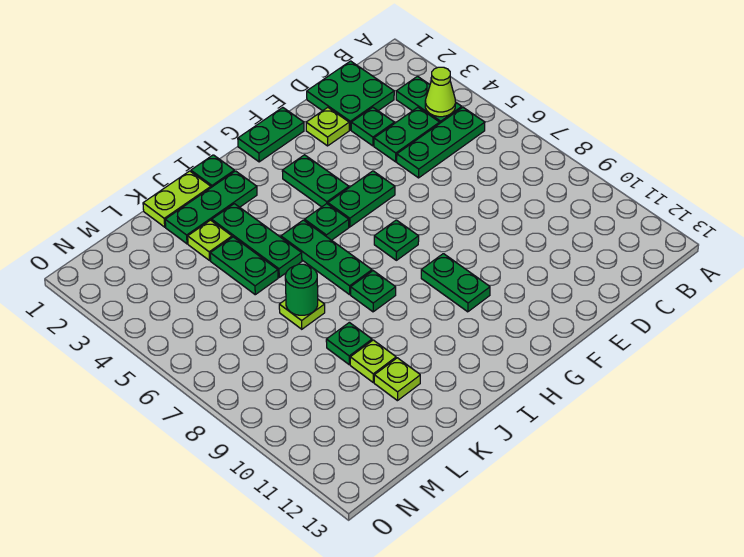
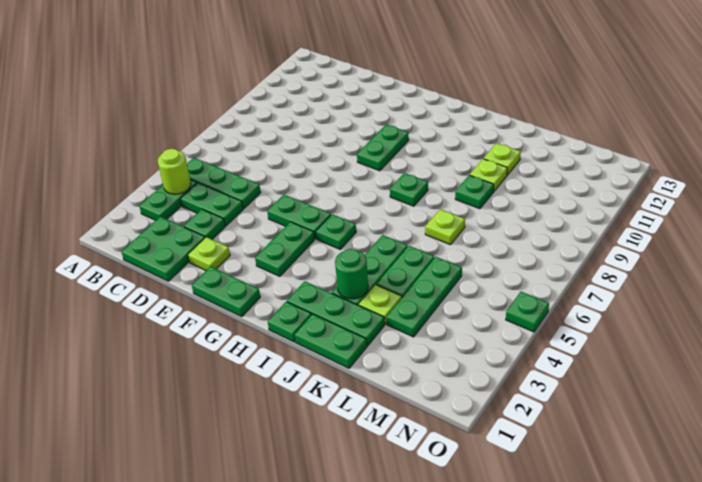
lime cone B4 level 2 -> lime round brick B4 level 2
green plate G7 level 1 -> green plate O5 level 1
green plate I5:I7 level 1 -> green plate L3:L5 level 1
lime plate J1:K1 level 1 -> green plate J1:K1 level 1
green round brick K7 level 2 -> green round brick J3 level 2

